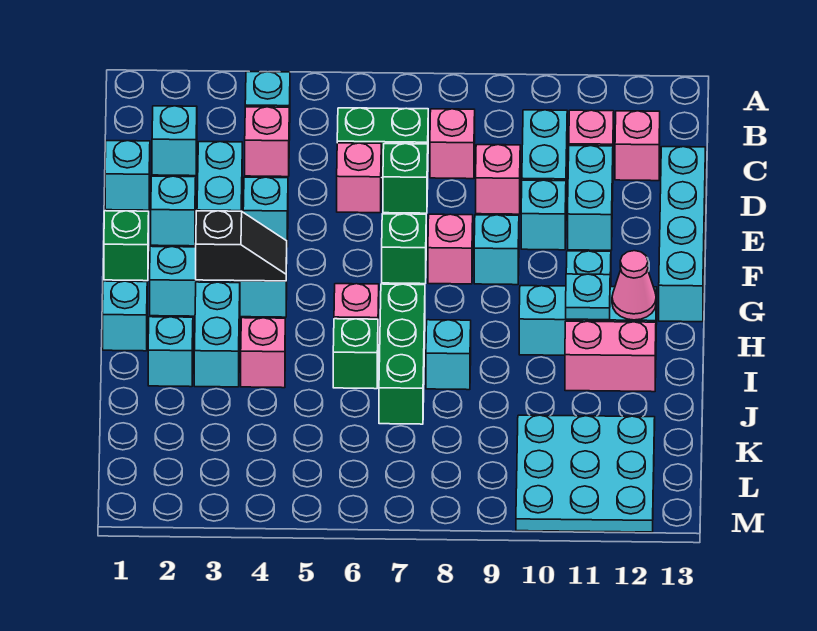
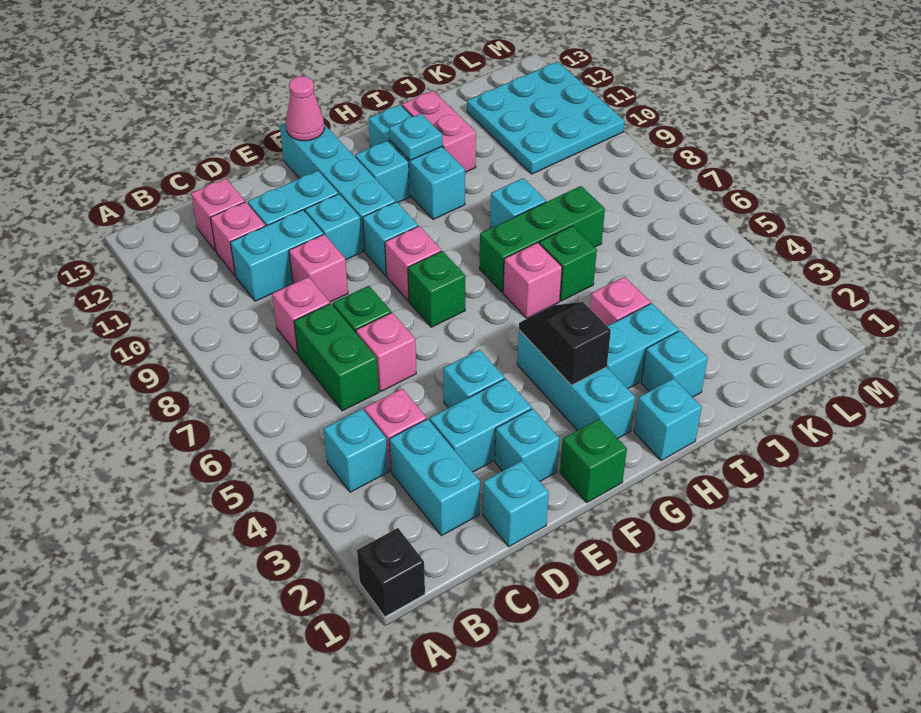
none -> black brick A1 level 1
cyan brick C2 level 1 -> cyan brick C2:C3 level 1
cyan brick D13:G13 level 1 -> cyan brick F10:F13 level 1
pink cone H12 level 2 -> pink cone F13 level 2

